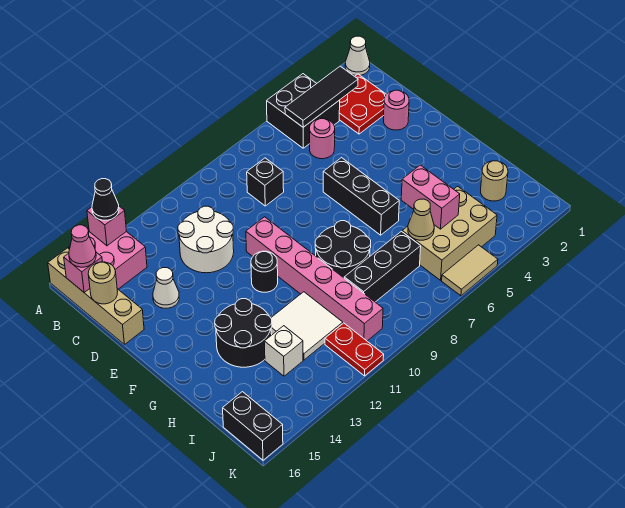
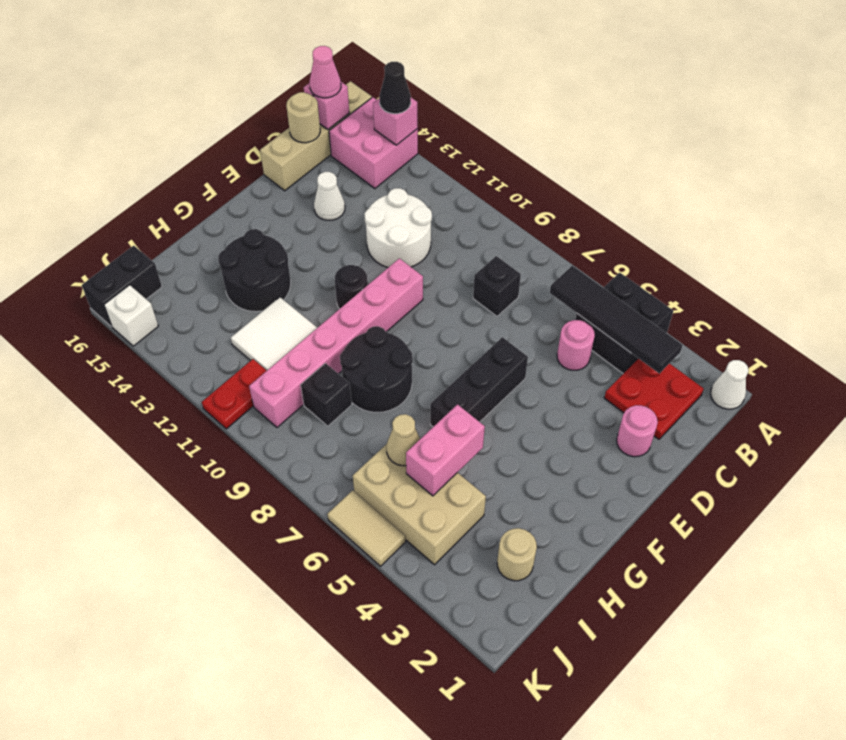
black tile B3:B5 level 2 -> black tile B3:B6 level 2
black brick I7:I9 level 1 -> black brick I9 level 1
white brick I13 level 1 -> white brick K15 level 1

